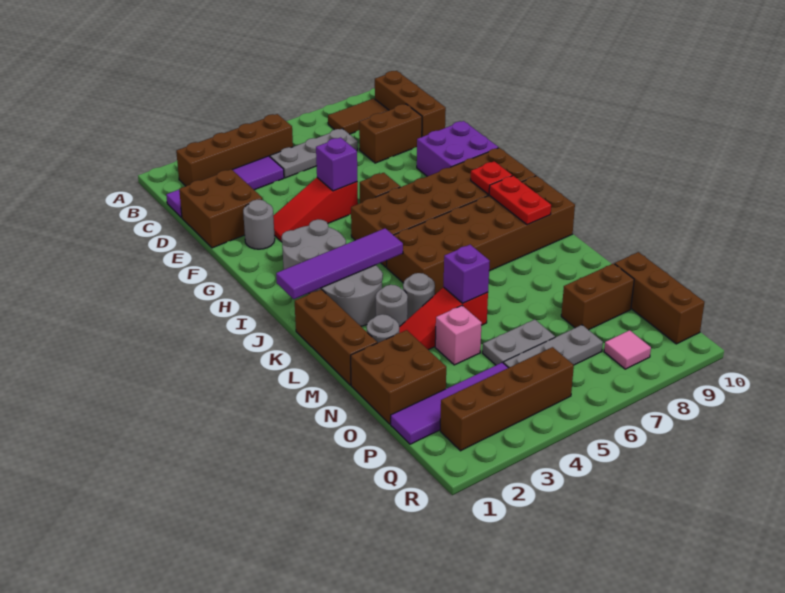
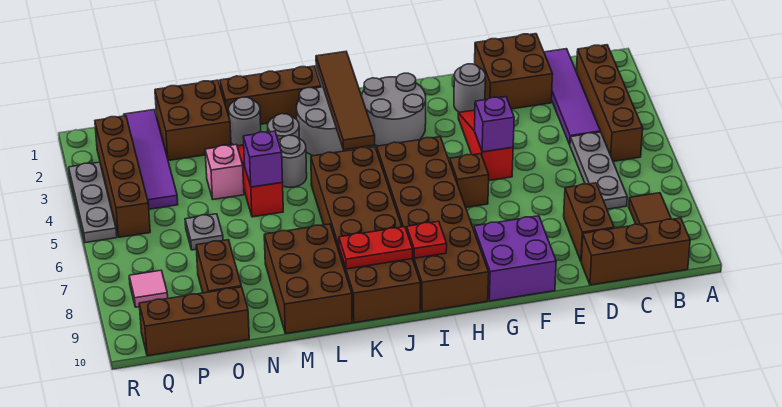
purple tile J1:J4 level 2 -> brown tile J1:J4 level 2
none -> brown brick L8:M10 level 1
grey plate O5:O6 level 1 -> grey plate O6 level 1
grey plate P5:P7 level 1 -> grey plate R3:R5 level 1

